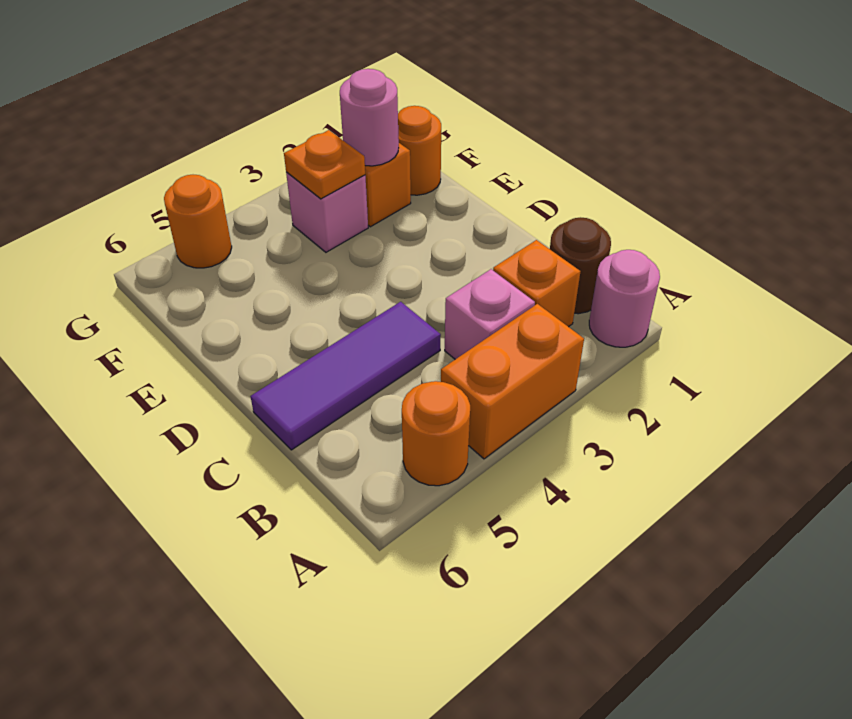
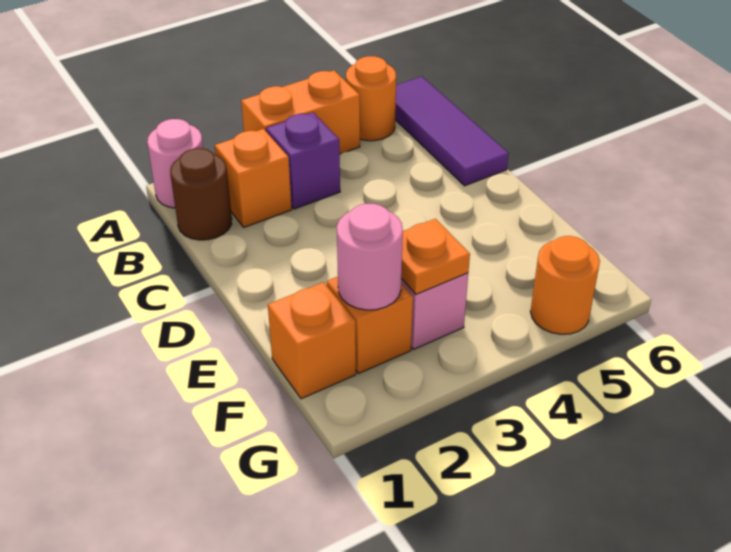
pink brick B3 level 1 -> purple brick B3 level 1
purple tile C4:C6 level 1 -> purple tile A6:C6 level 1
orange round brick F1 level 1 -> orange brick F1 level 1

